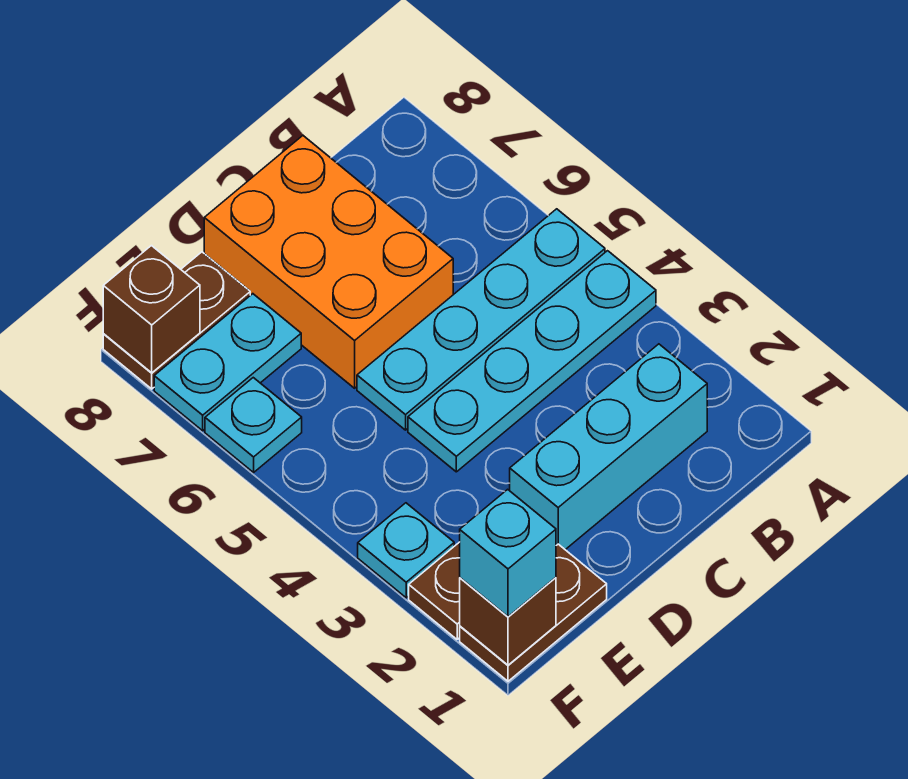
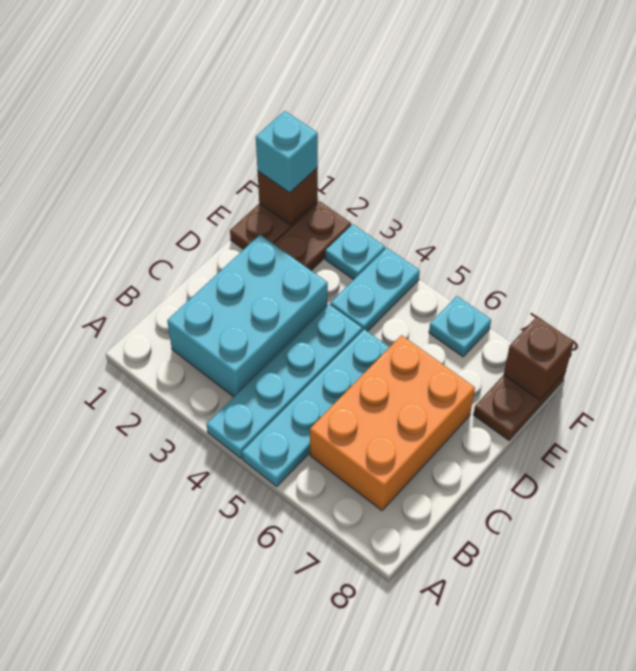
cyan brick B2:D2 level 1 -> cyan brick B2:D3 level 1
orange brick C6:D8 level 1 -> orange brick B6:D7 level 1
cyan plate E7:F7 level 1 -> cyan plate E4:F4 level 1

